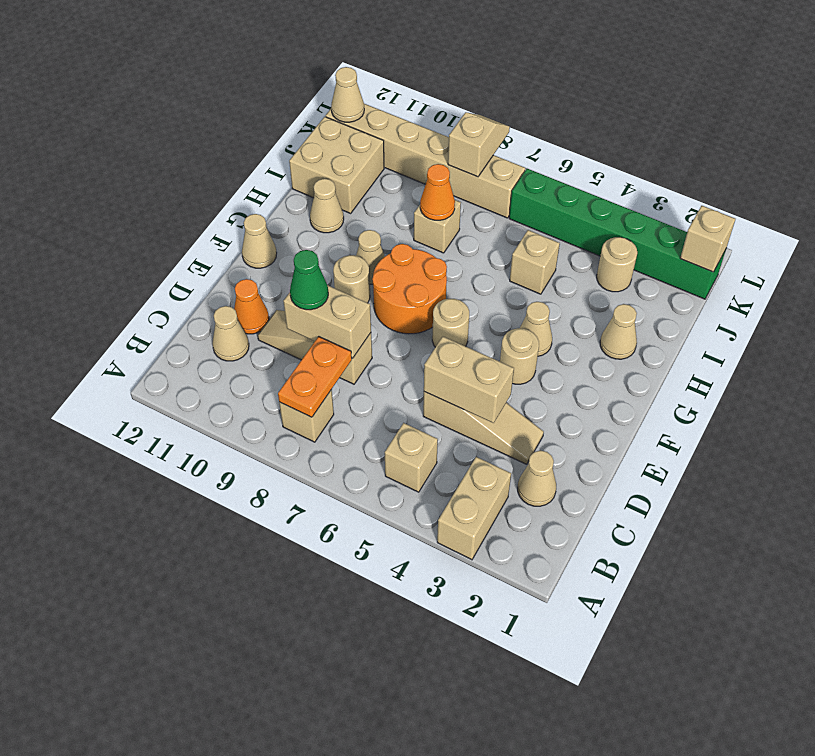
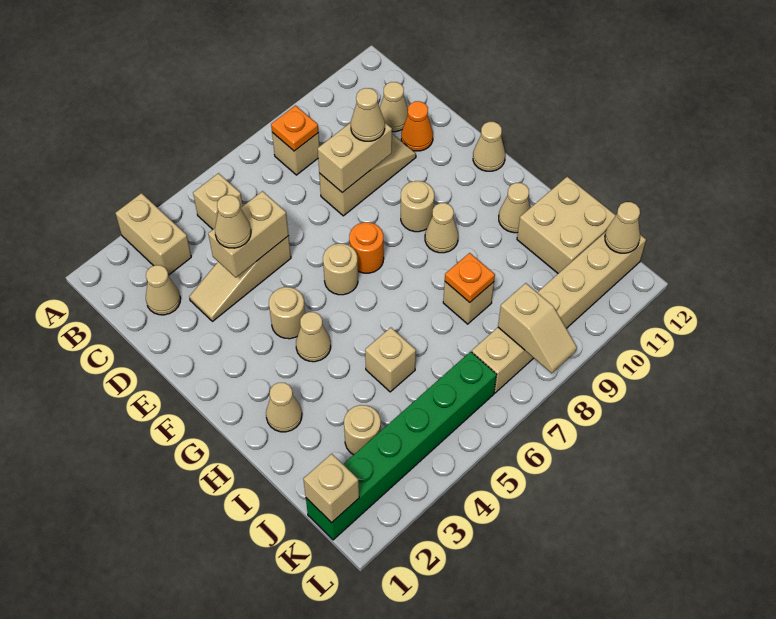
orange plate B8:C8 level 2 -> orange plate B8 level 2
none -> tan cone D4 level 3
green cone D9 level 3 -> tan cone D9 level 3
orange round brick F7:G8 level 1 -> orange round brick F7 level 1
orange cone I8 level 2 -> orange plate I8 level 2

